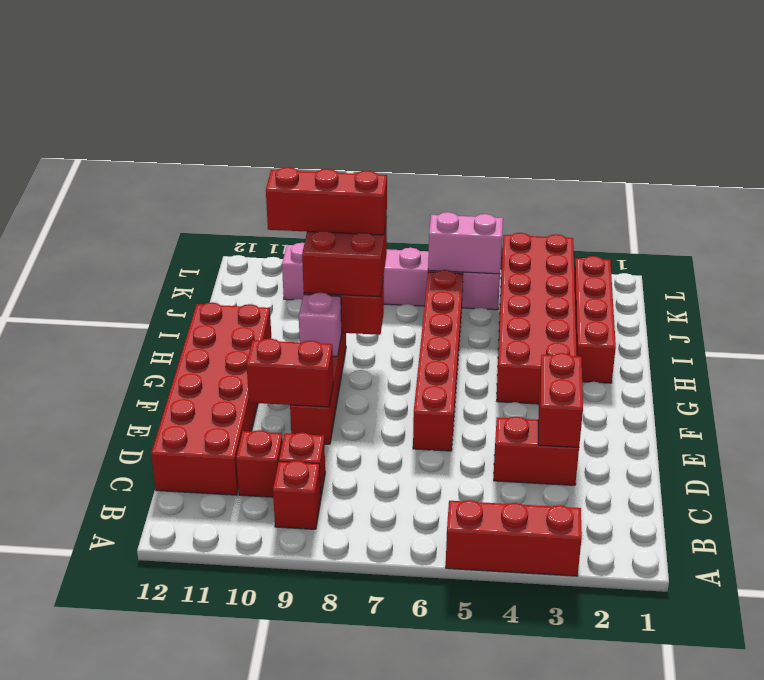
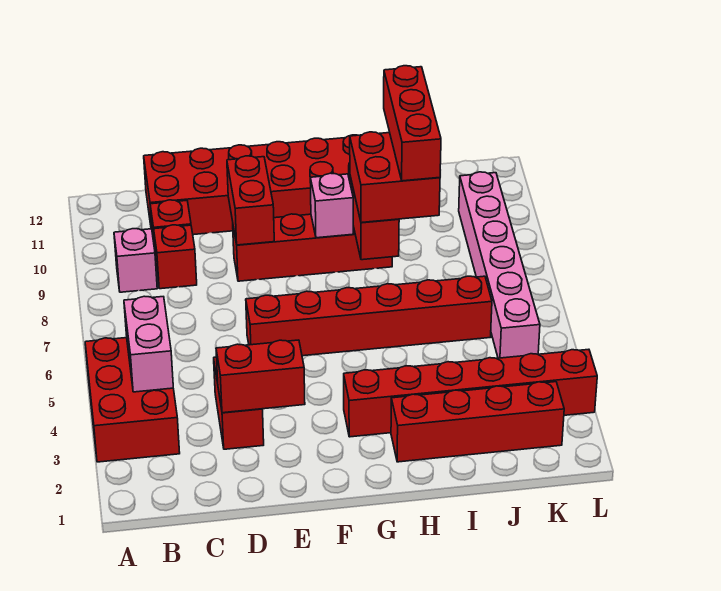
red brick A3:A5 level 1 -> red brick A3:B5 level 1
red brick B9 level 1 -> pink brick B9 level 1
red brick G3:L4 level 1 -> red brick G3:L3 level 1
pink brick K5:K6 level 2 -> pink brick B4:B5 level 2

